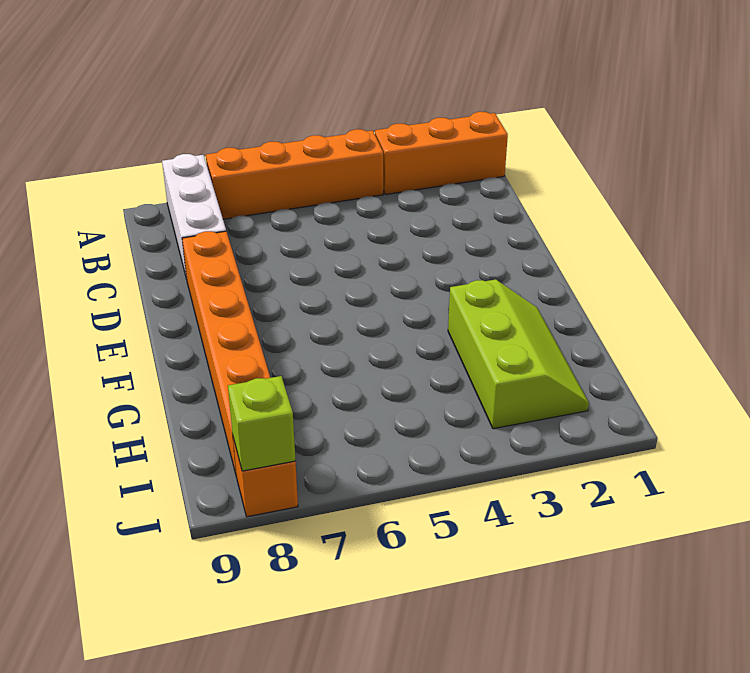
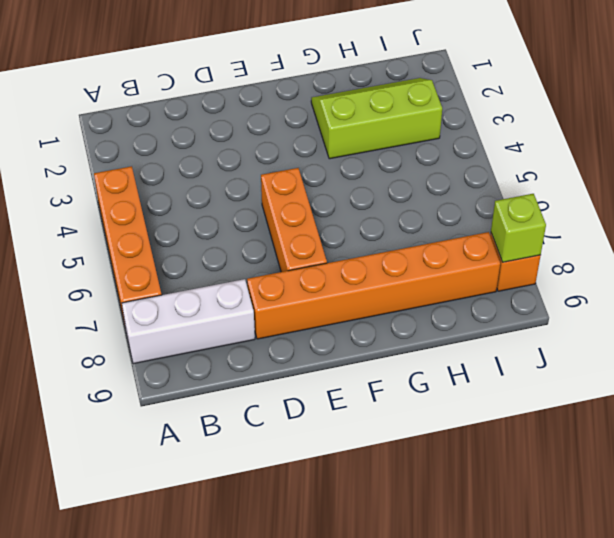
orange brick A1:A3 level 1 -> orange brick E5:E7 level 1

